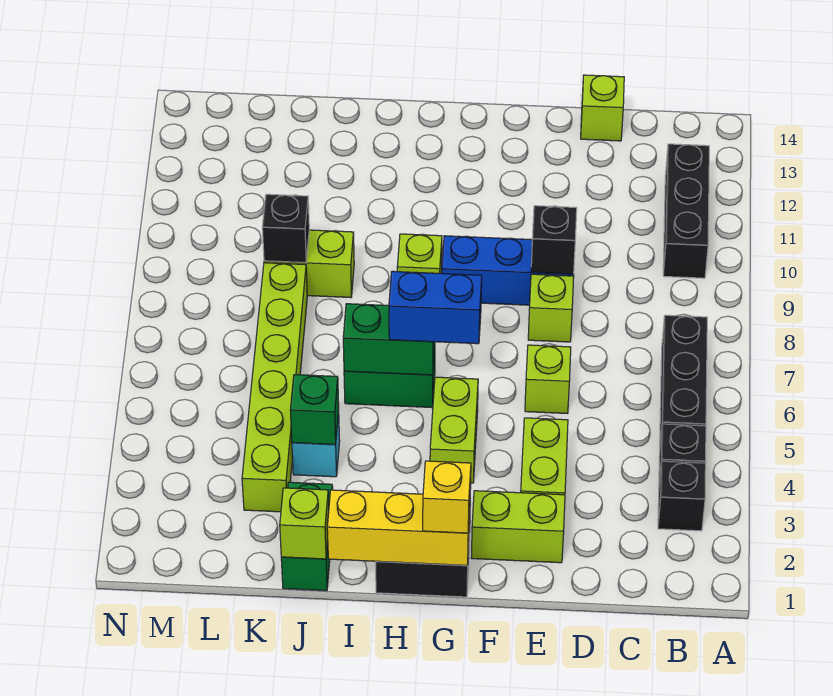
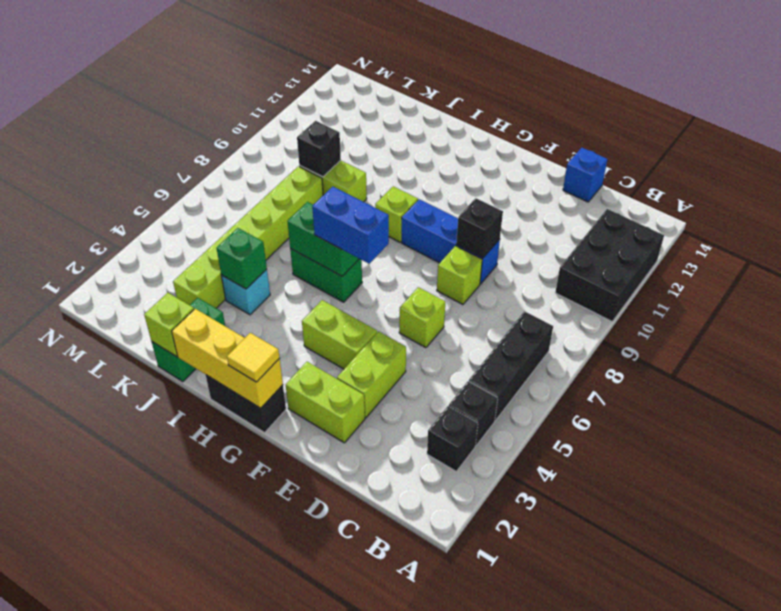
black brick B10:B12 level 1 -> black brick A10:B12 level 1
lime brick D14 level 1 -> blue brick D14 level 1
yellow brick G1 level 3 -> yellow tile G1 level 3
lime brick G4:G5 level 1 -> lime brick F4:G4 level 1

